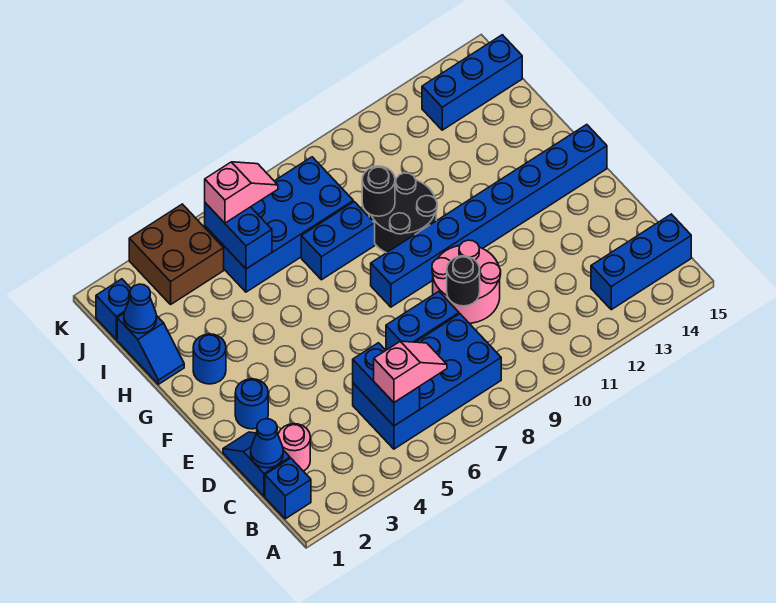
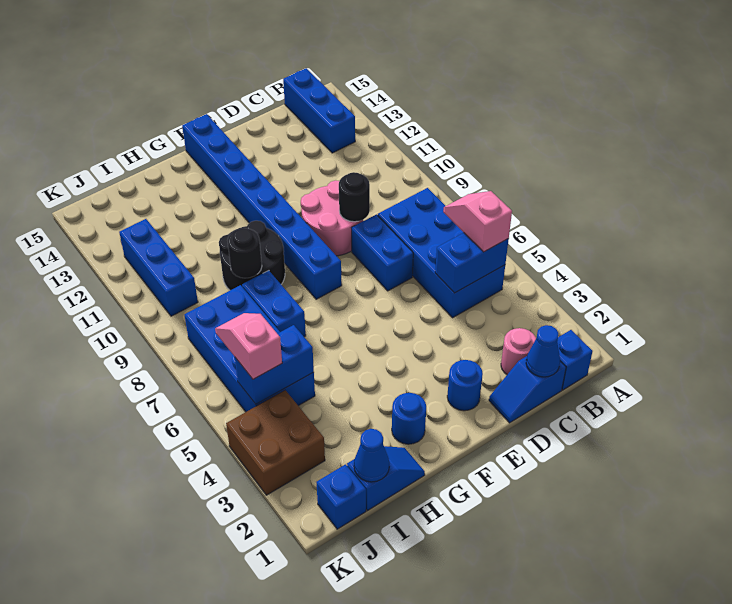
blue brick J13:J15 level 1 -> blue brick J10:J12 level 1

